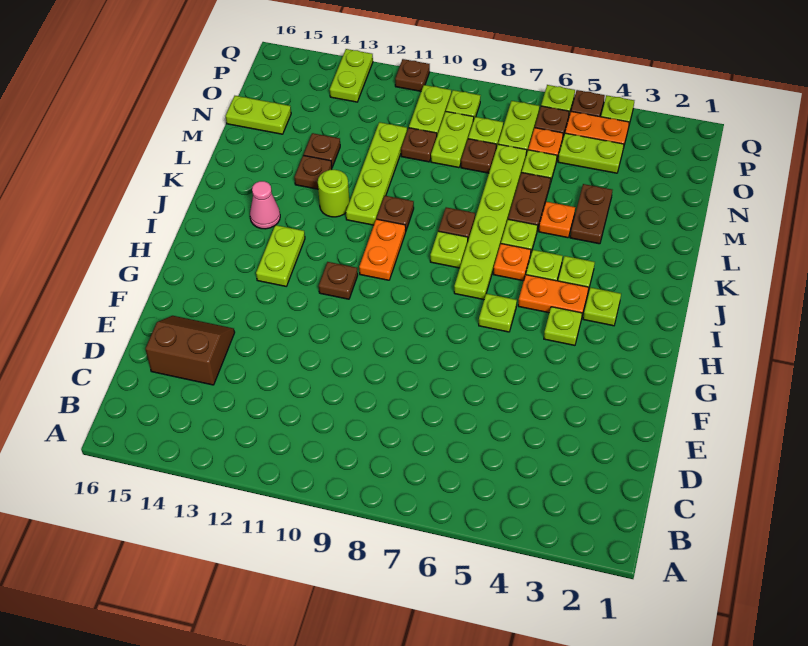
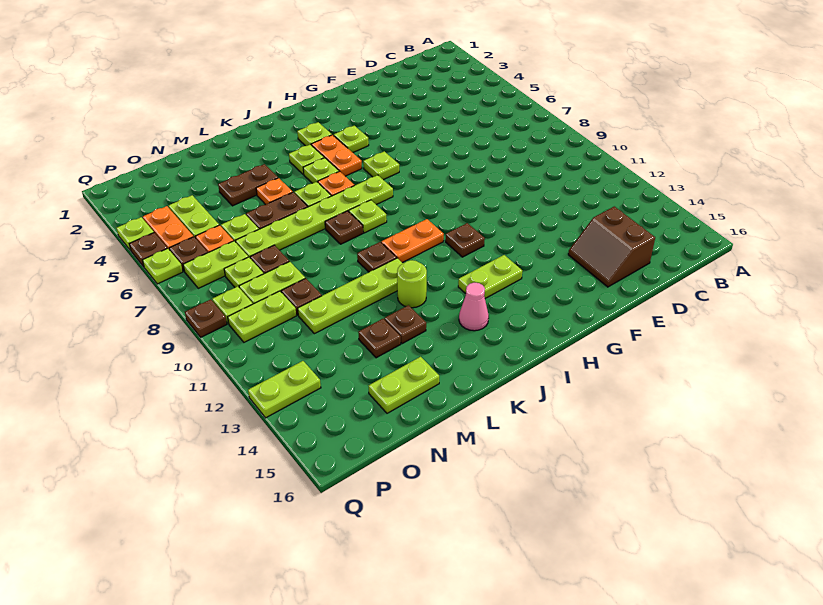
lime plate N15:N16 level 1 -> lime plate M15:N15 level 1
brown plate Q11 level 1 -> brown plate Q9 level 1

